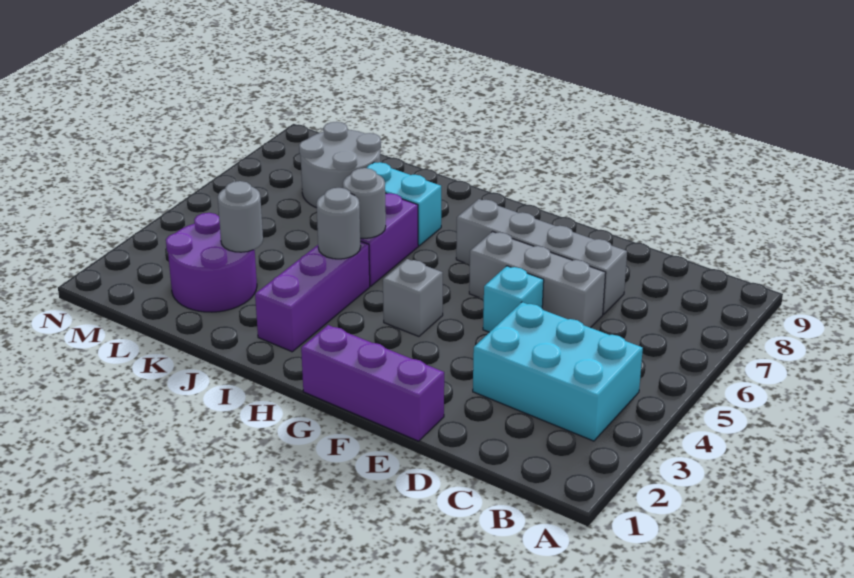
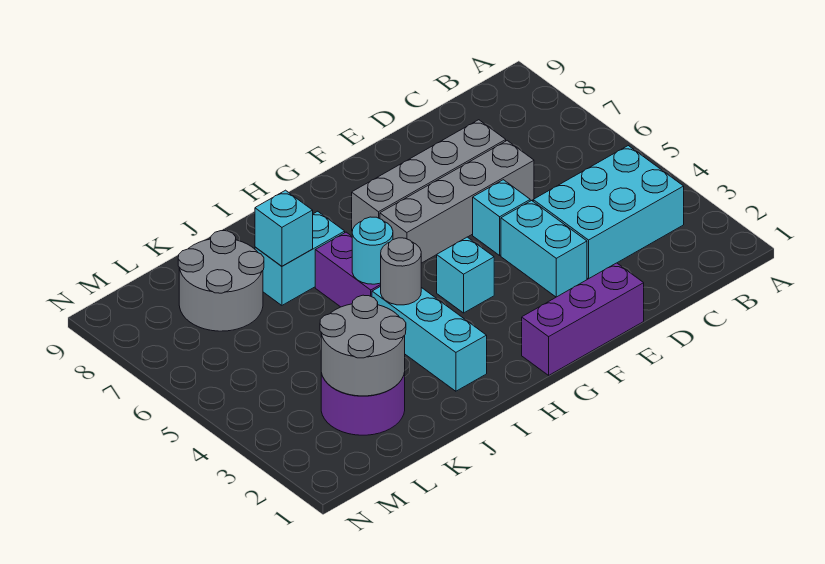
grey brick D6:F6 level 1 -> grey brick D6:G6 level 1
none -> cyan brick E3:E4 level 1
grey brick G4 level 1 -> cyan brick G4 level 1
purple brick I2:I4 level 1 -> cyan brick I2:I4 level 1
grey round brick I5 level 2 -> cyan round brick I5 level 2
none -> cyan brick J7 level 2
grey round brick K3 level 2 -> grey round brick K2:L3 level 2

